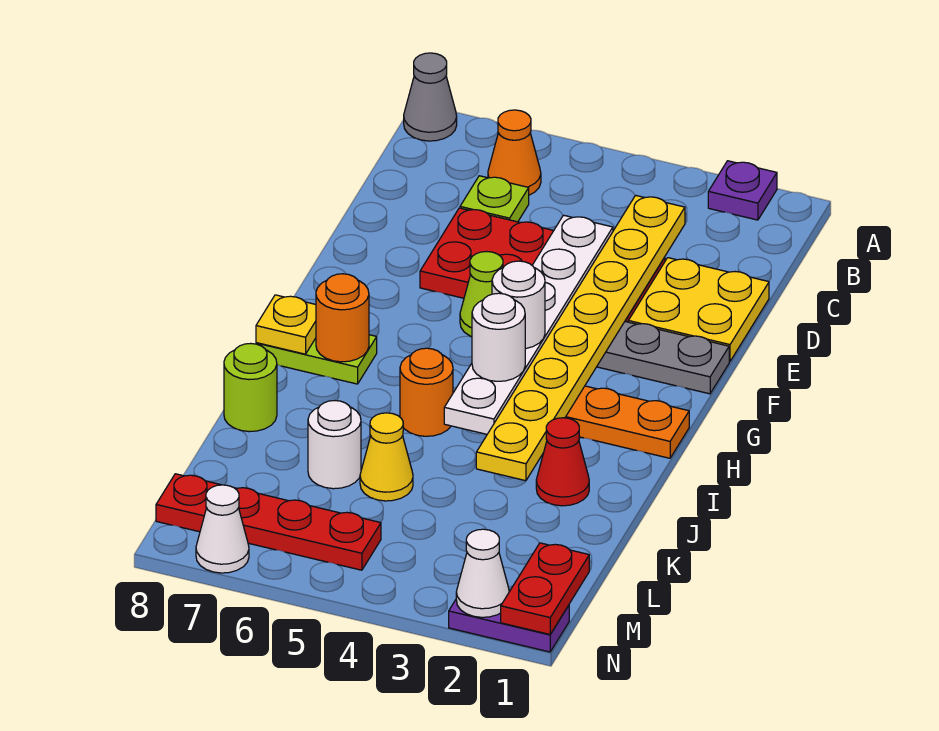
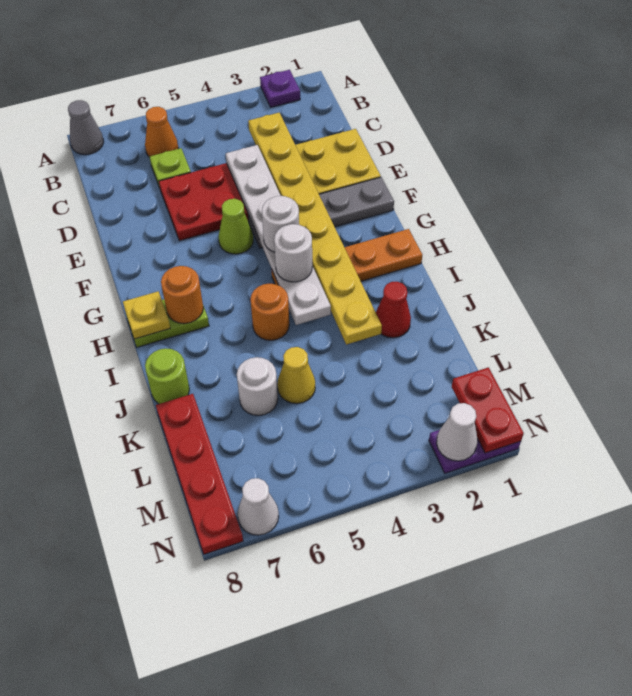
red plate M5:M8 level 1 -> red plate K8:N8 level 1

